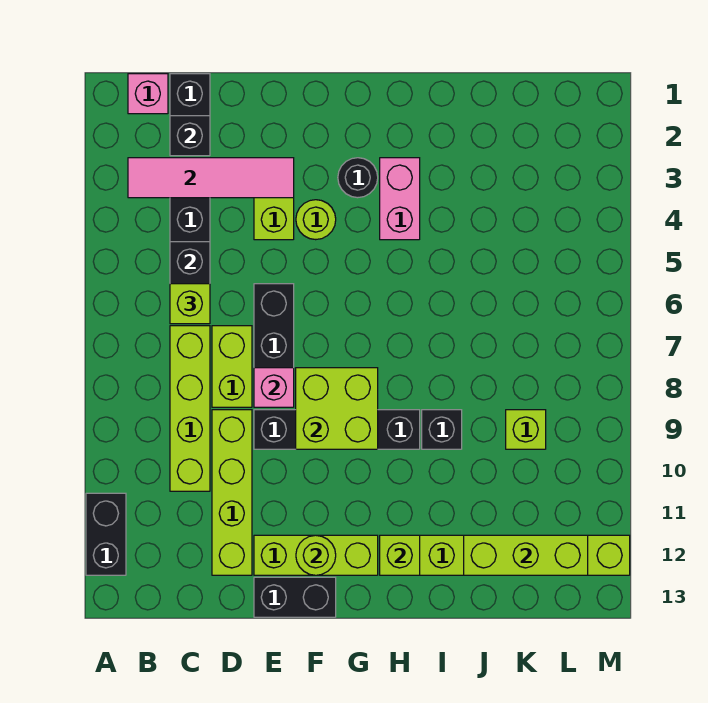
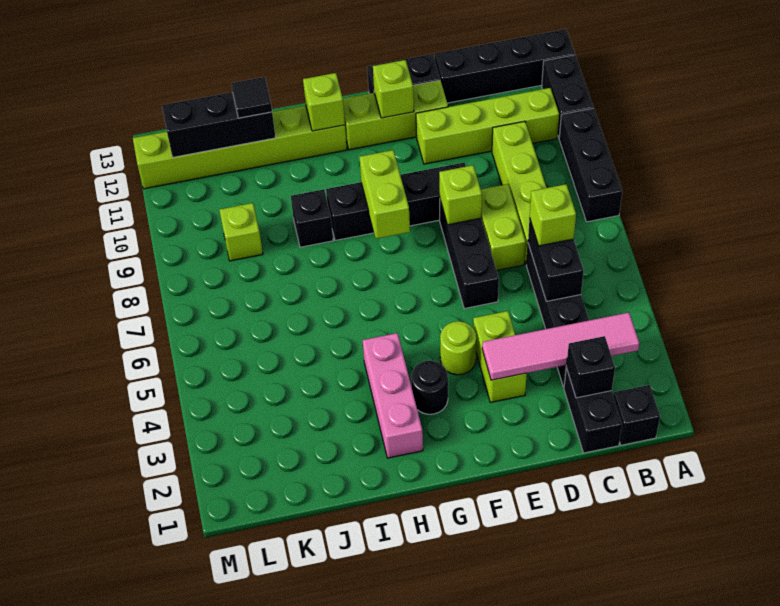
none -> black brick A8:A10 level 1
none -> black brick A13:D13 level 1
pink brick B1 level 1 -> black brick B1 level 1
lime brick D9:D12 level 1 -> lime brick B11:E11 level 1
pink brick E8 level 2 -> lime brick E8 level 2
lime brick F8:G9 level 2 -> lime brick G8:G9 level 2
lime round brick F12 level 2 -> lime brick F12 level 2
pink brick H3:H4 level 1 -> pink brick H2:H4 level 1
lime brick J12:L12 level 2 -> black brick J12:L12 level 2
none -> black tile J12 level 3

